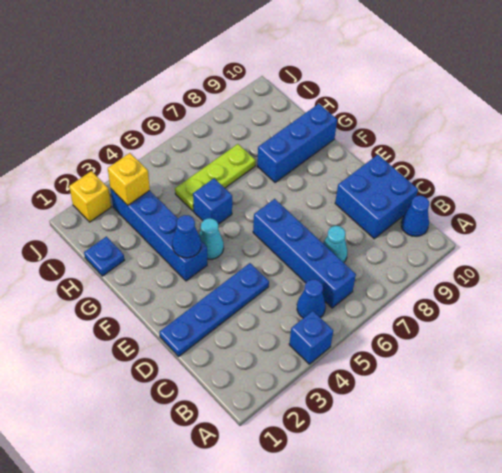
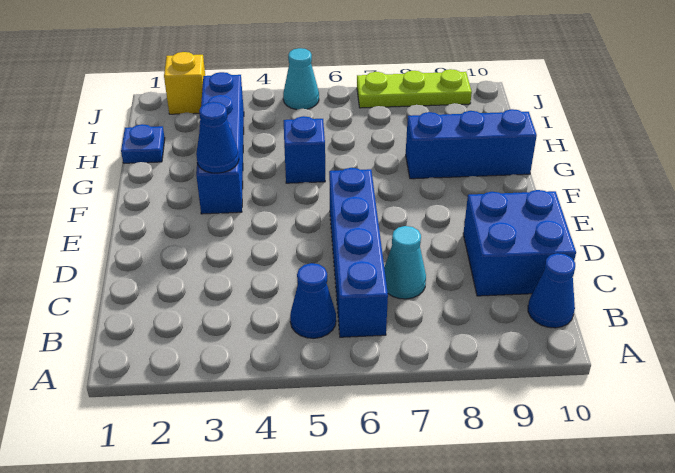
blue brick A4 level 1 -> none
blue plate D1:D4 level 1 -> none
cyan cone F4 level 1 -> cyan cone J5 level 1
lime plate H5:H7 level 1 -> lime plate J7:J9 level 1
yellow brick I3 level 2 -> none

